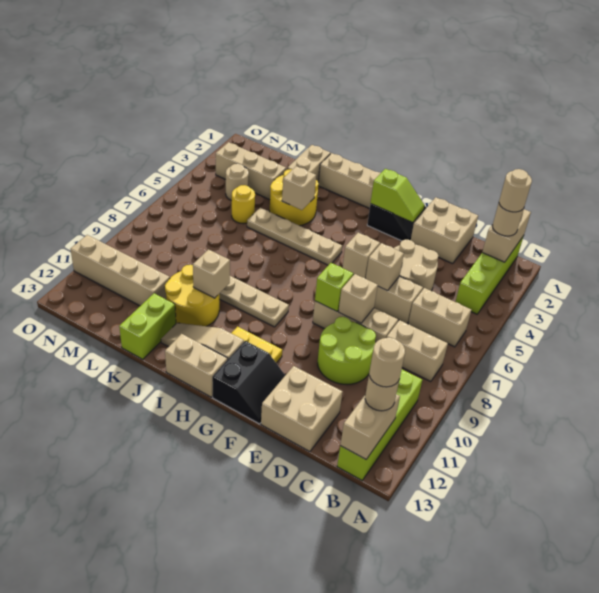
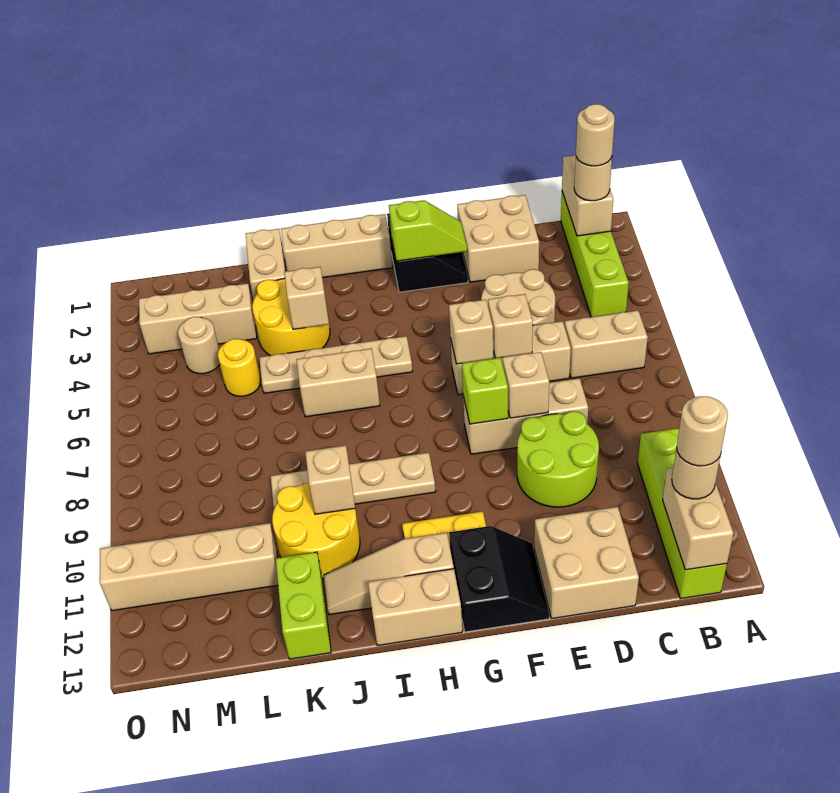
tan brick B8:C8 level 1 -> tan brick I6:J6 level 1

